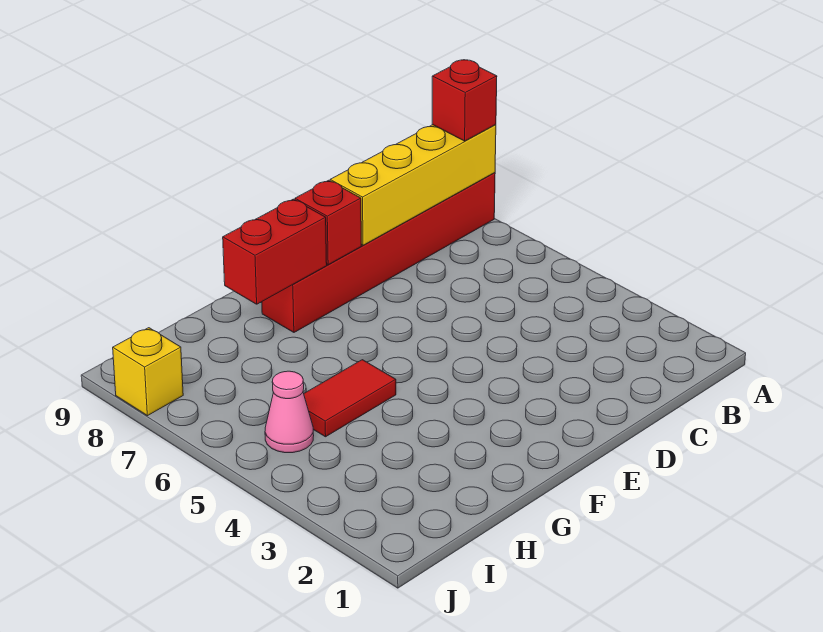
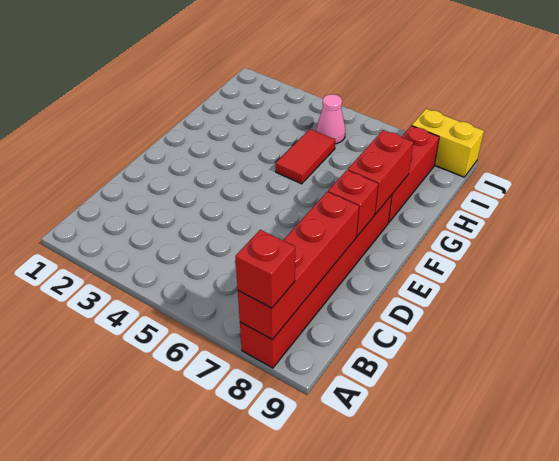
yellow brick A8:D8 level 2 -> red brick A8:D8 level 2
none -> red brick G8:I8 level 1
yellow brick J8 level 1 -> yellow brick J8:J9 level 1

